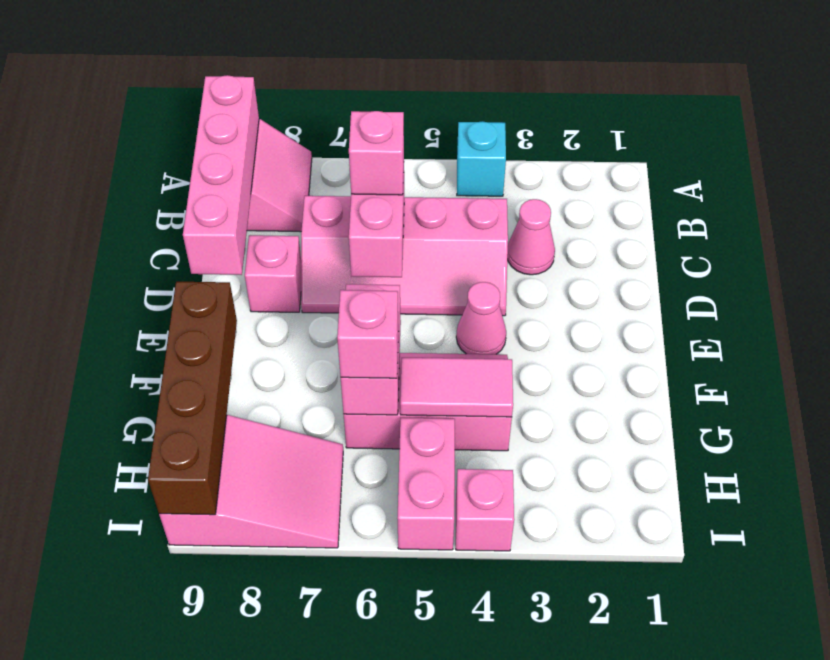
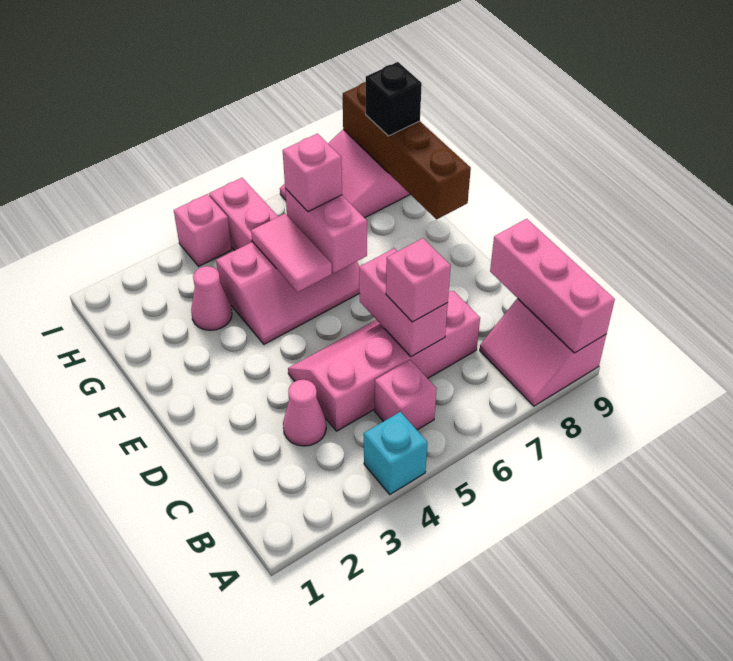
pink brick A9:D9 level 2 -> pink brick A9:C9 level 2
pink brick D8 level 1 -> pink brick B5 level 1
pink cone E4 level 1 -> pink cone G3 level 1
pink tile G4:G5 level 2 -> pink tile F5:G5 level 2
none -> black brick H9 level 3

